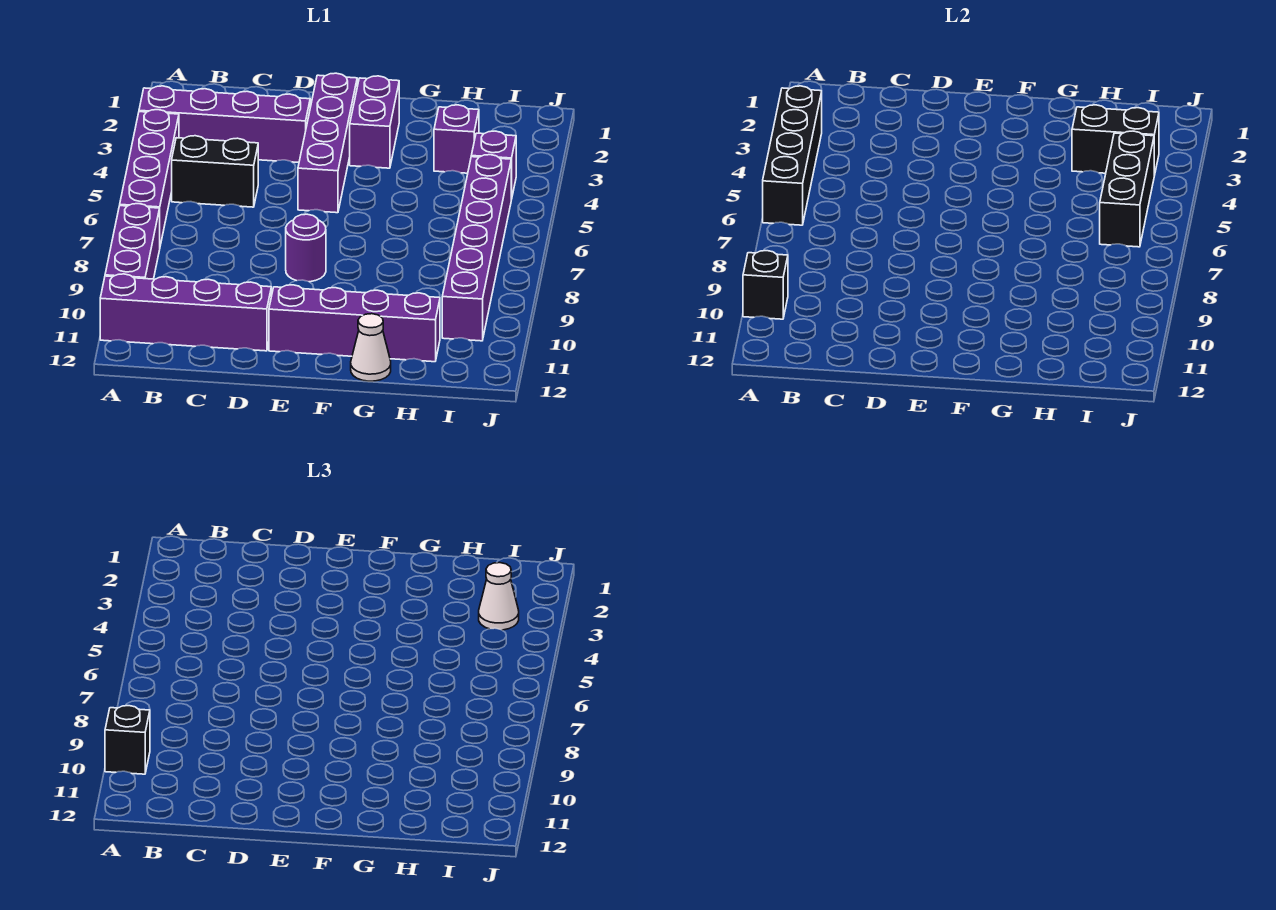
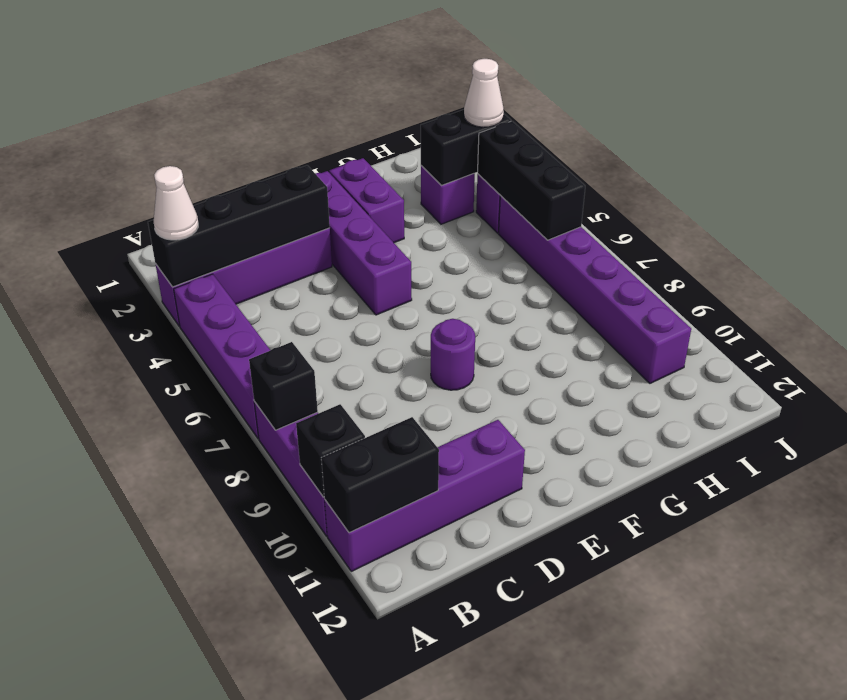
black brick A3:A6 level 2 -> black brick A3:D3 level 2
black brick A10 level 3 -> black brick A8 level 2
black brick B5:C5 level 1 -> black brick A11:B11 level 2
purple brick E11:H11 level 1 -> none
white cone G12 level 1 -> white cone A3 level 3

